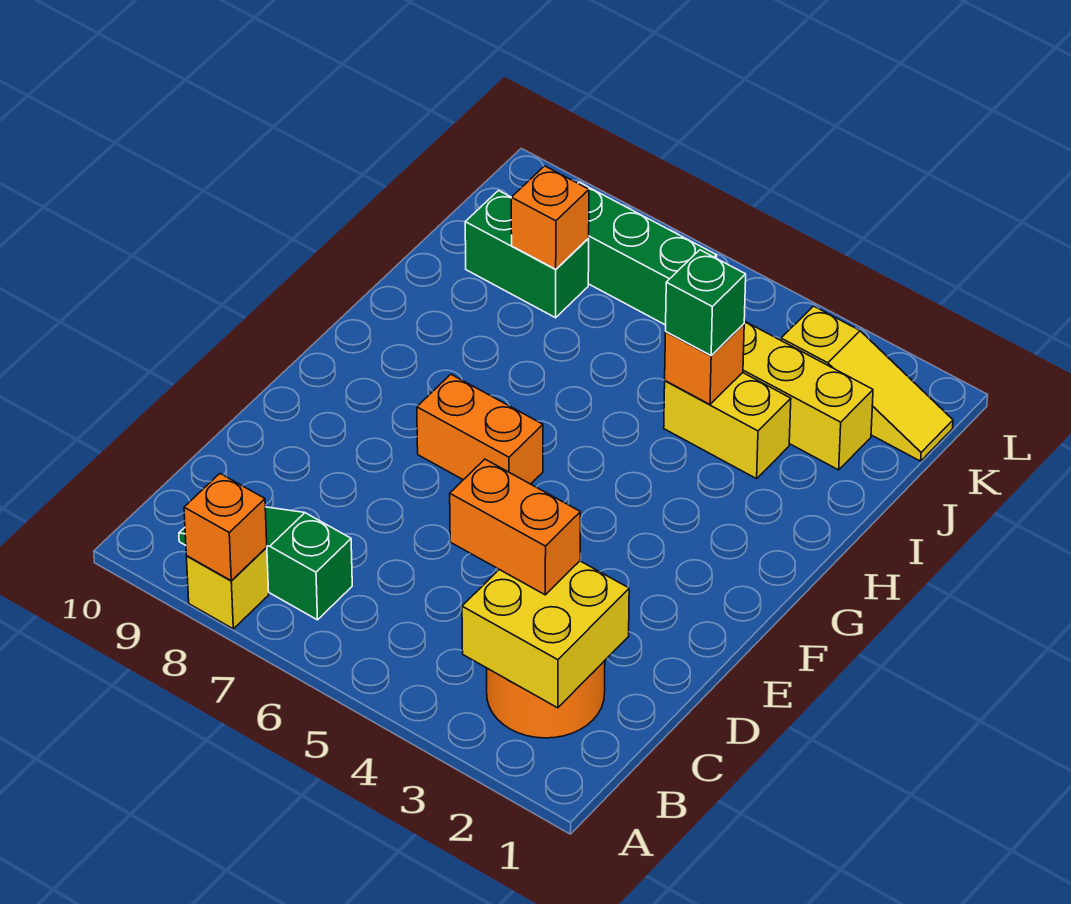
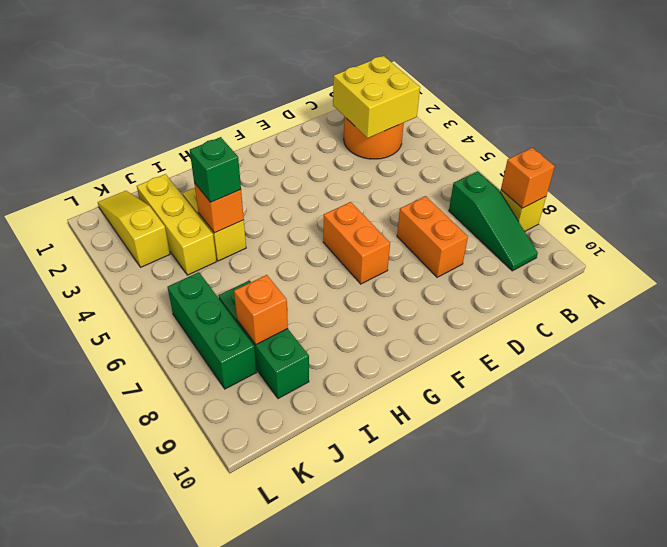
orange brick C3:C4 level 3 -> orange brick D7:D8 level 1
green brick J8:J9 level 1 -> green brick J7:J9 level 1

